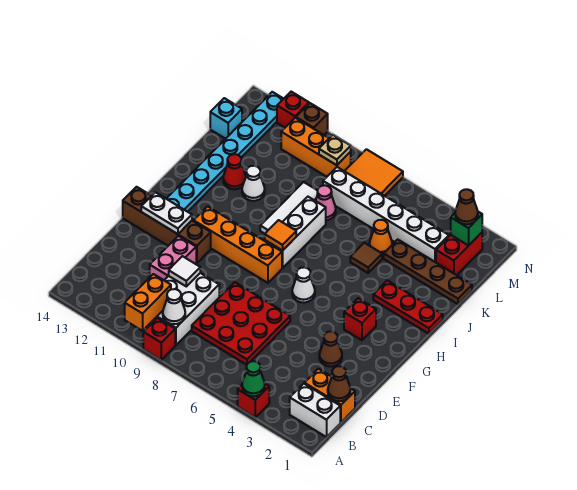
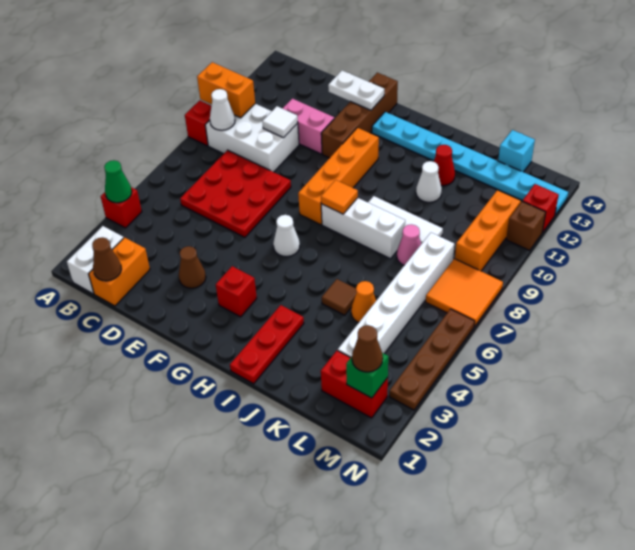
white plate F12:F13 level 2 -> white plate E13:F13 level 2
brown plate K1:K4 level 1 -> brown plate N3:N6 level 1
tan plate M9 level 2 -> none

